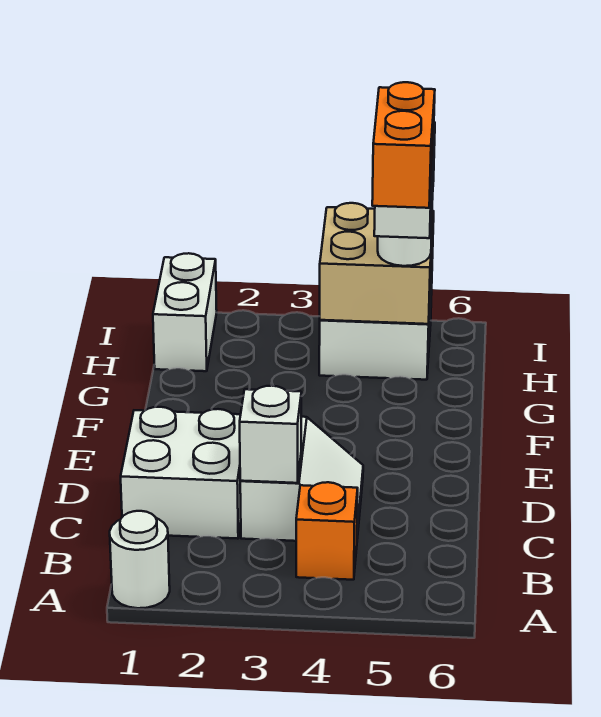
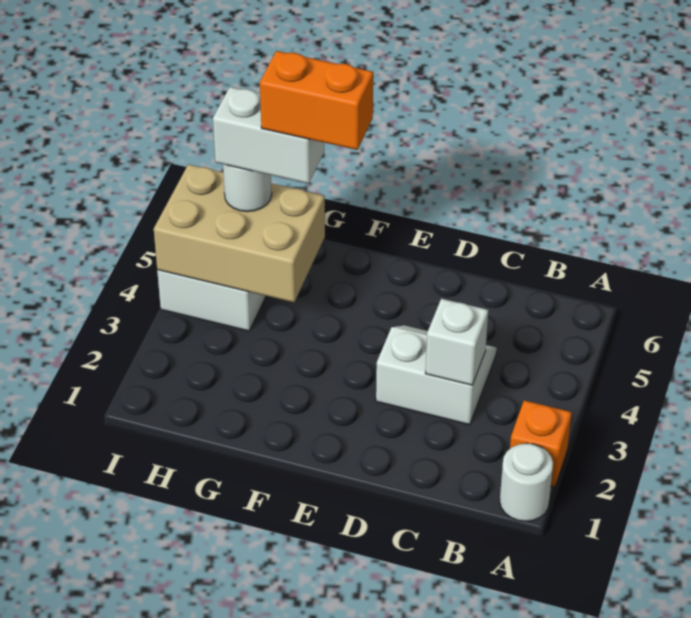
orange brick B4 level 1 -> orange brick A2 level 1
white brick C1:D2 level 1 -> none
white brick H1:I1 level 1 -> none
tan brick H4:I5 level 2 -> tan brick G4:I5 level 2

